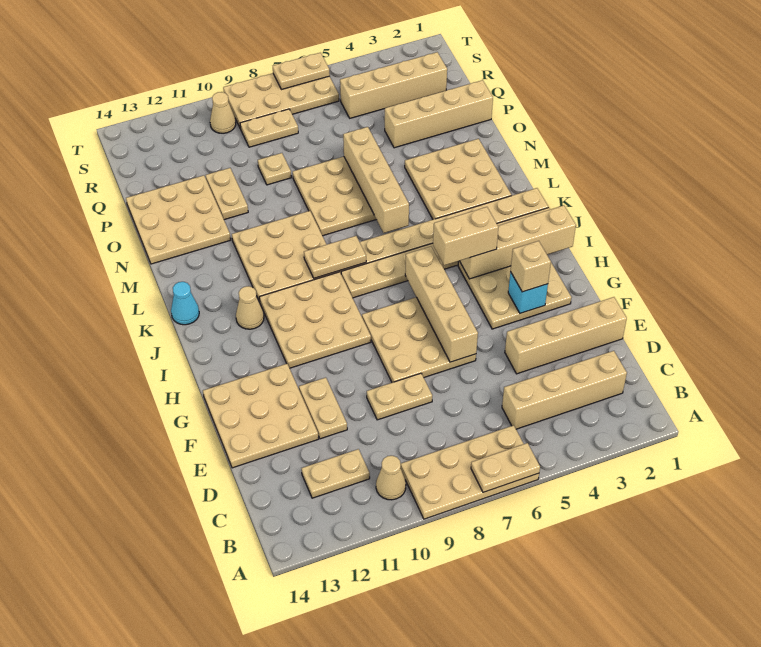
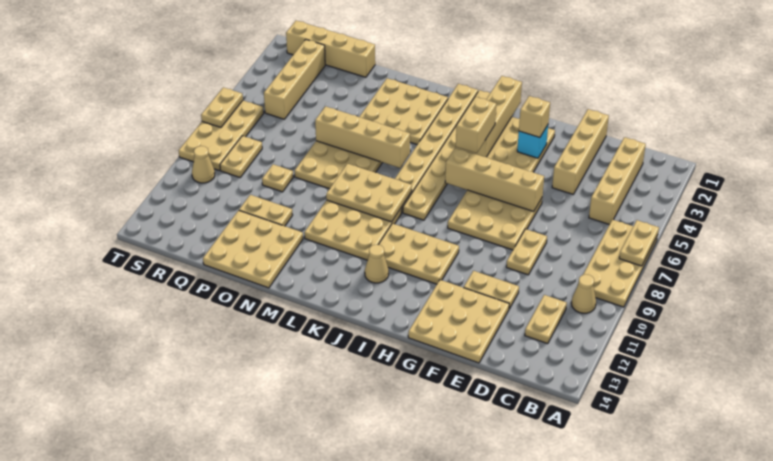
tan plate H9:J11 level 1 -> tan plate H10:J11 level 1
tan plate K8:K9 level 2 -> tan plate K8:M9 level 2
cyan cone K14 level 1 -> none
tan brick P1:P4 level 1 -> tan brick P1:S1 level 1

